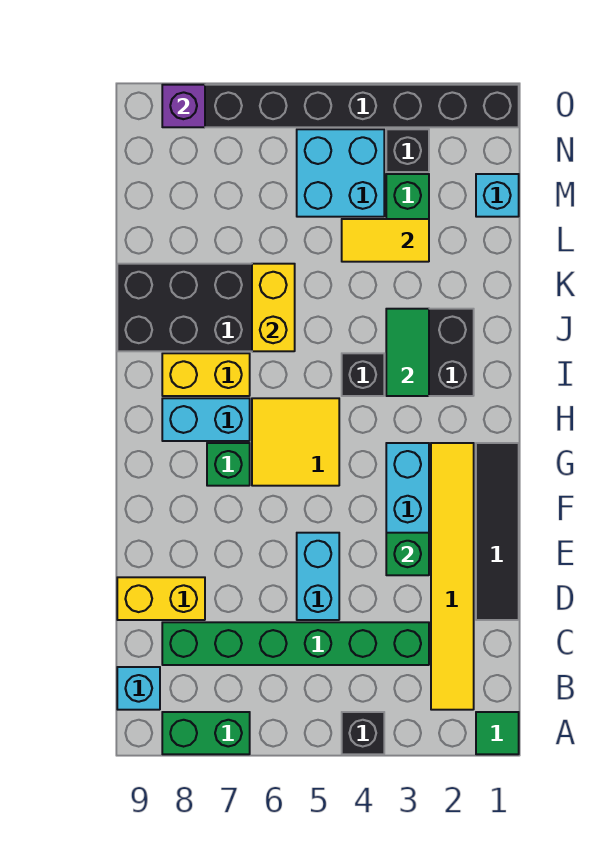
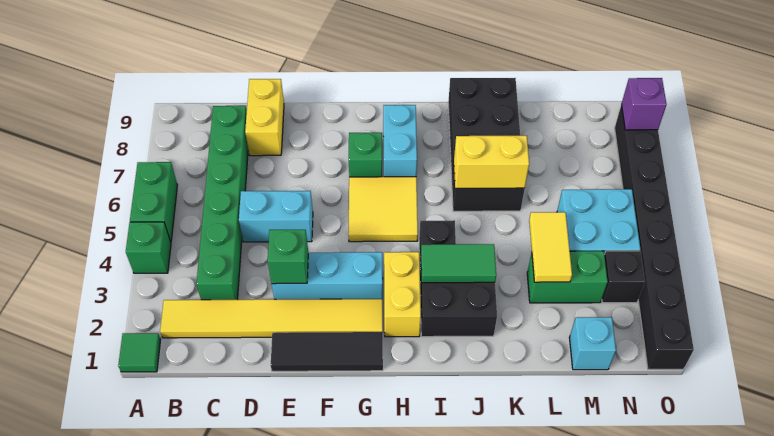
black brick A4 level 1 -> green brick A4 level 1
green brick A7:A8 level 1 -> green brick A5:A6 level 1
cyan brick B9 level 1 -> none
black tile D1:G1 level 1 -> black tile E1:G1 level 1
yellow brick I7:I8 level 1 -> yellow brick H2:H3 level 1

